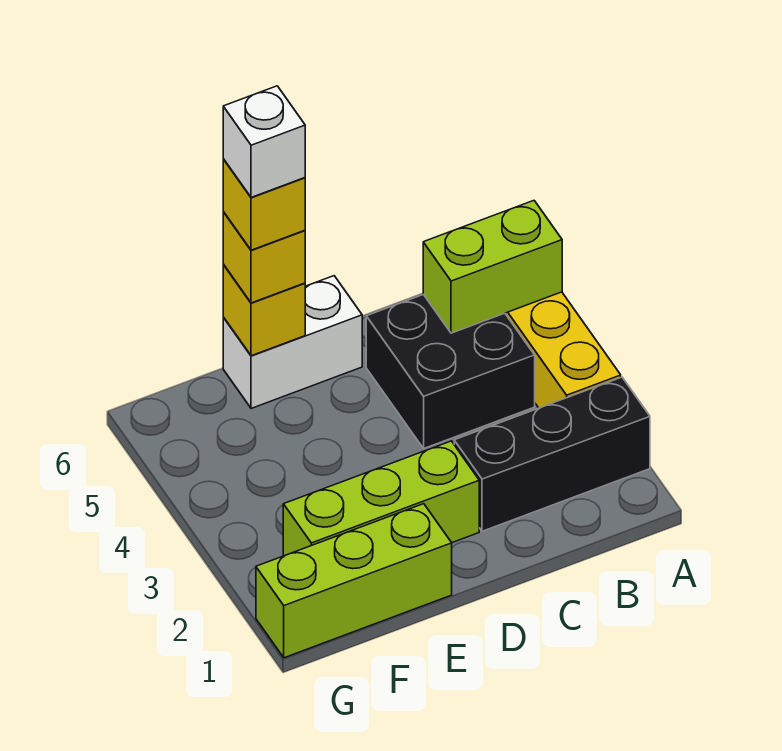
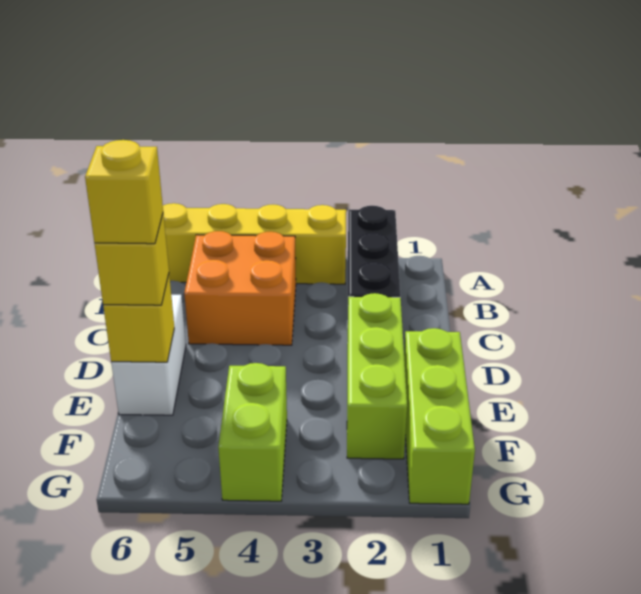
lime brick A5:B5 level 2 -> lime brick F4:G4 level 1
black brick B4:C5 level 1 -> orange brick B4:C5 level 1
white brick E6 level 5 -> none

